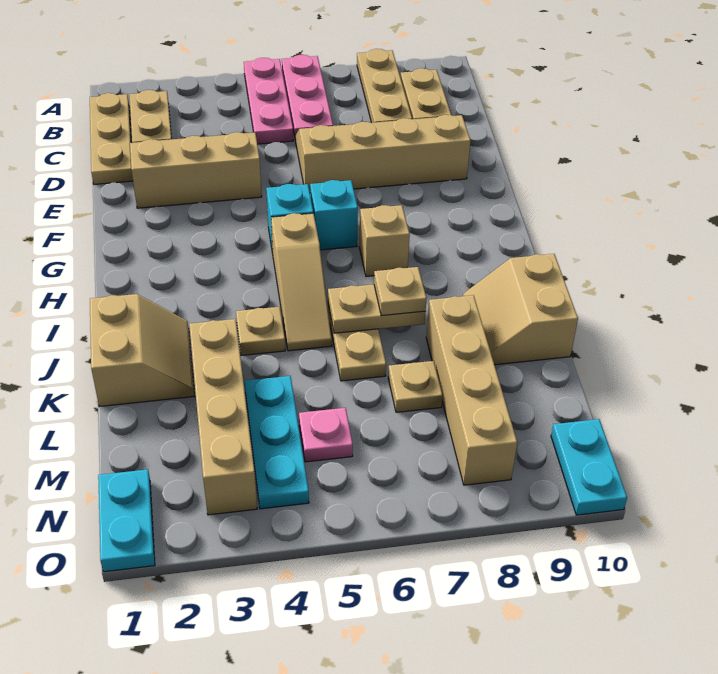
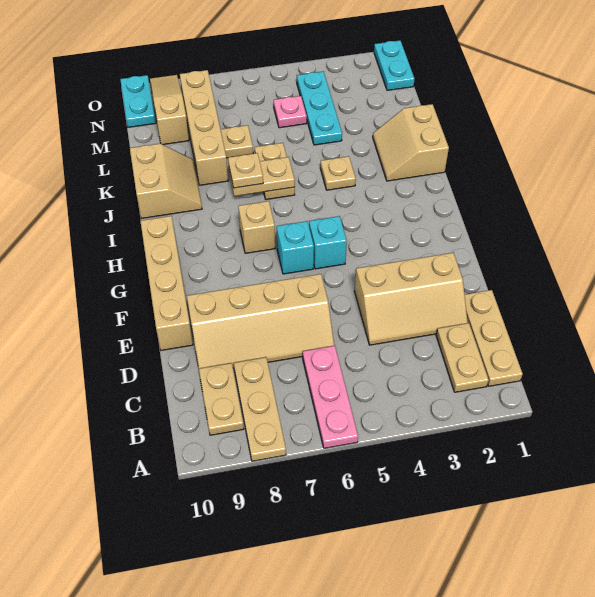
pink plate A5:C5 level 1 -> none
tan slope H5:J5 level 1 top H -> tan slope M9:O9 level 1 top M
tan brick K3:N3 level 1 -> tan brick E10:H10 level 1

